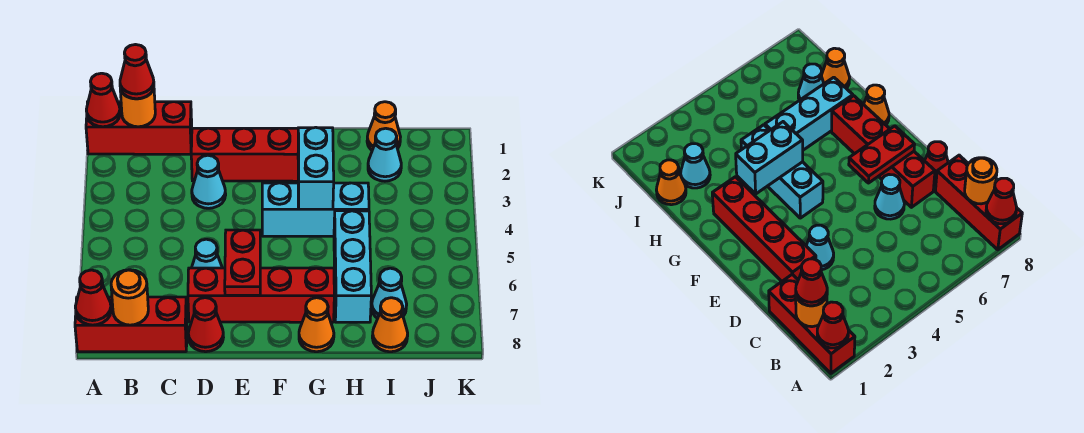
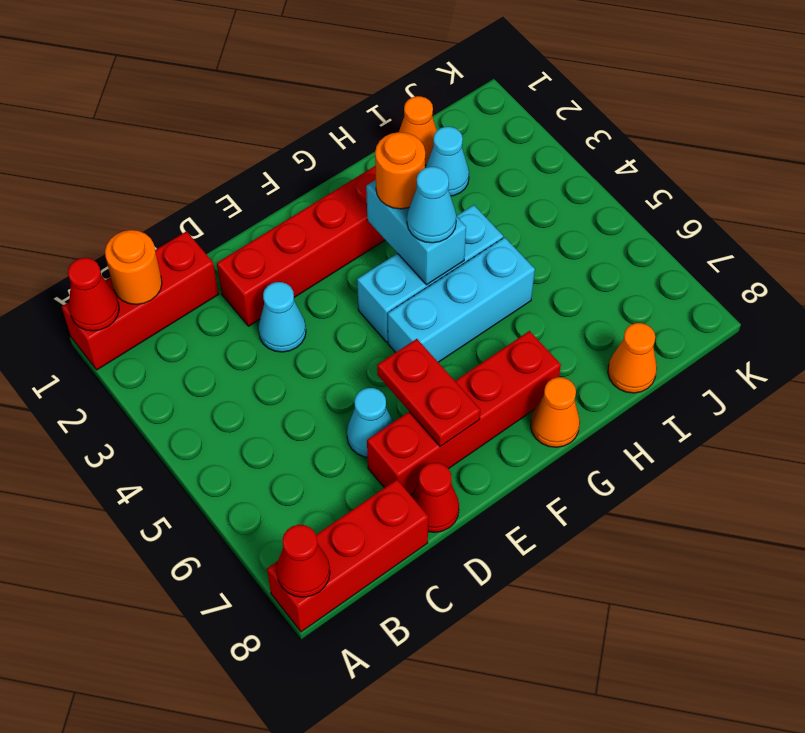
red cone B1 level 3 -> none
orange round brick B8 level 2 -> orange round brick G3 level 3
cyan brick H5:H7 level 1 -> cyan brick F5:H5 level 1
cyan cone I7 level 1 -> cyan cone G4 level 3

